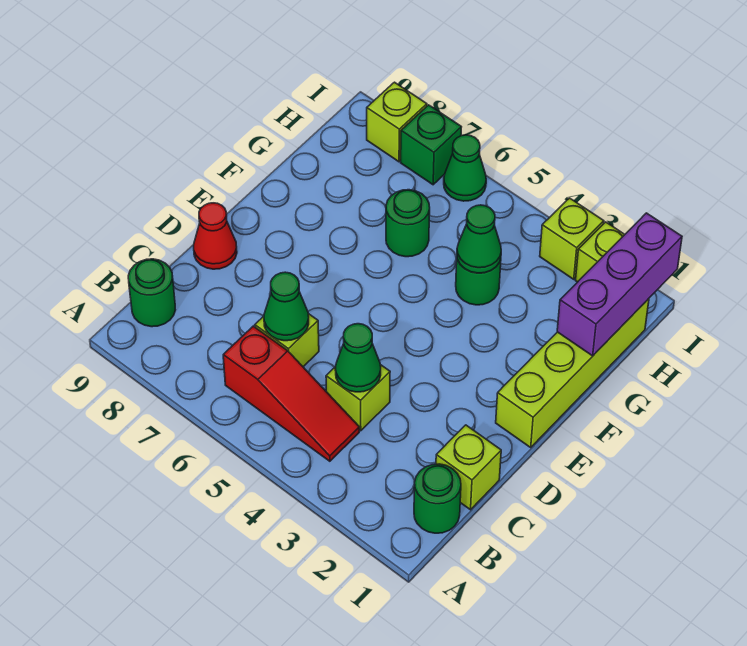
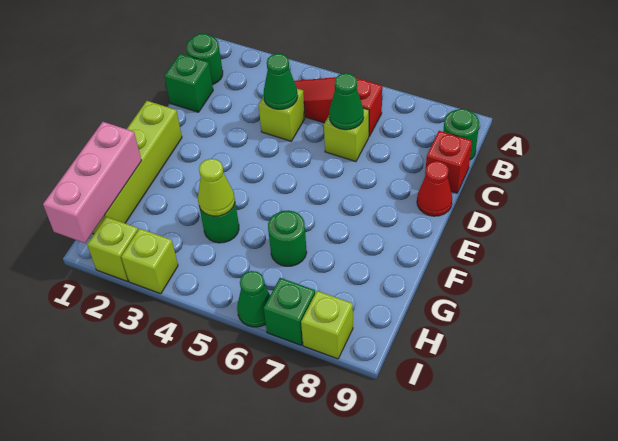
lime brick C1 level 1 -> green brick C1 level 1
none -> red brick C9 level 1
purple brick G1:I1 level 2 -> pink brick G1:I1 level 2
green cone G4 level 2 -> lime cone G4 level 2

